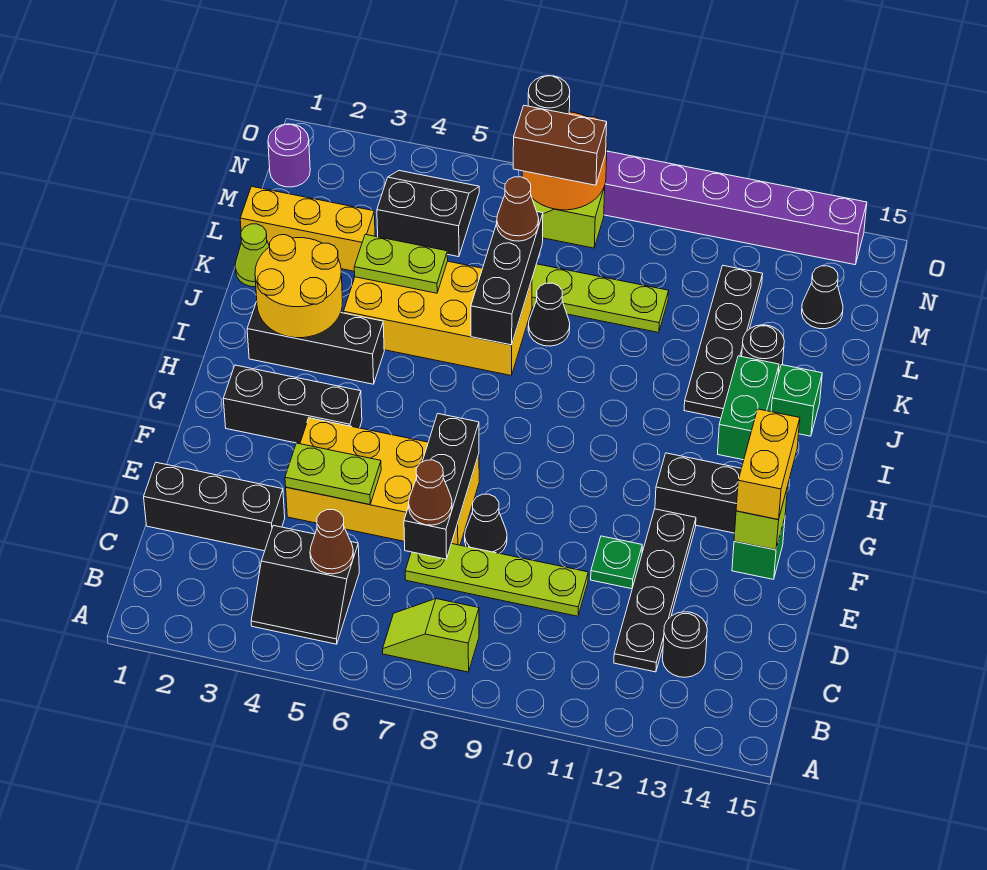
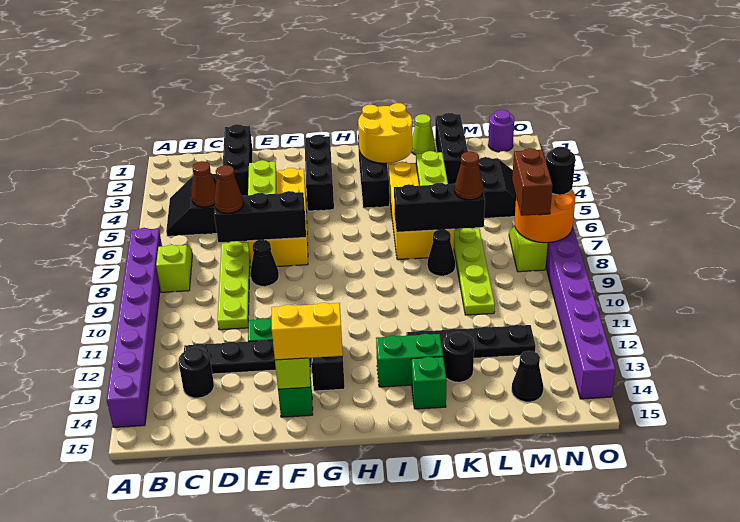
none -> purple brick A7:A14 level 1
yellow brick L1:L3 level 1 -> black brick L1:L3 level 1

